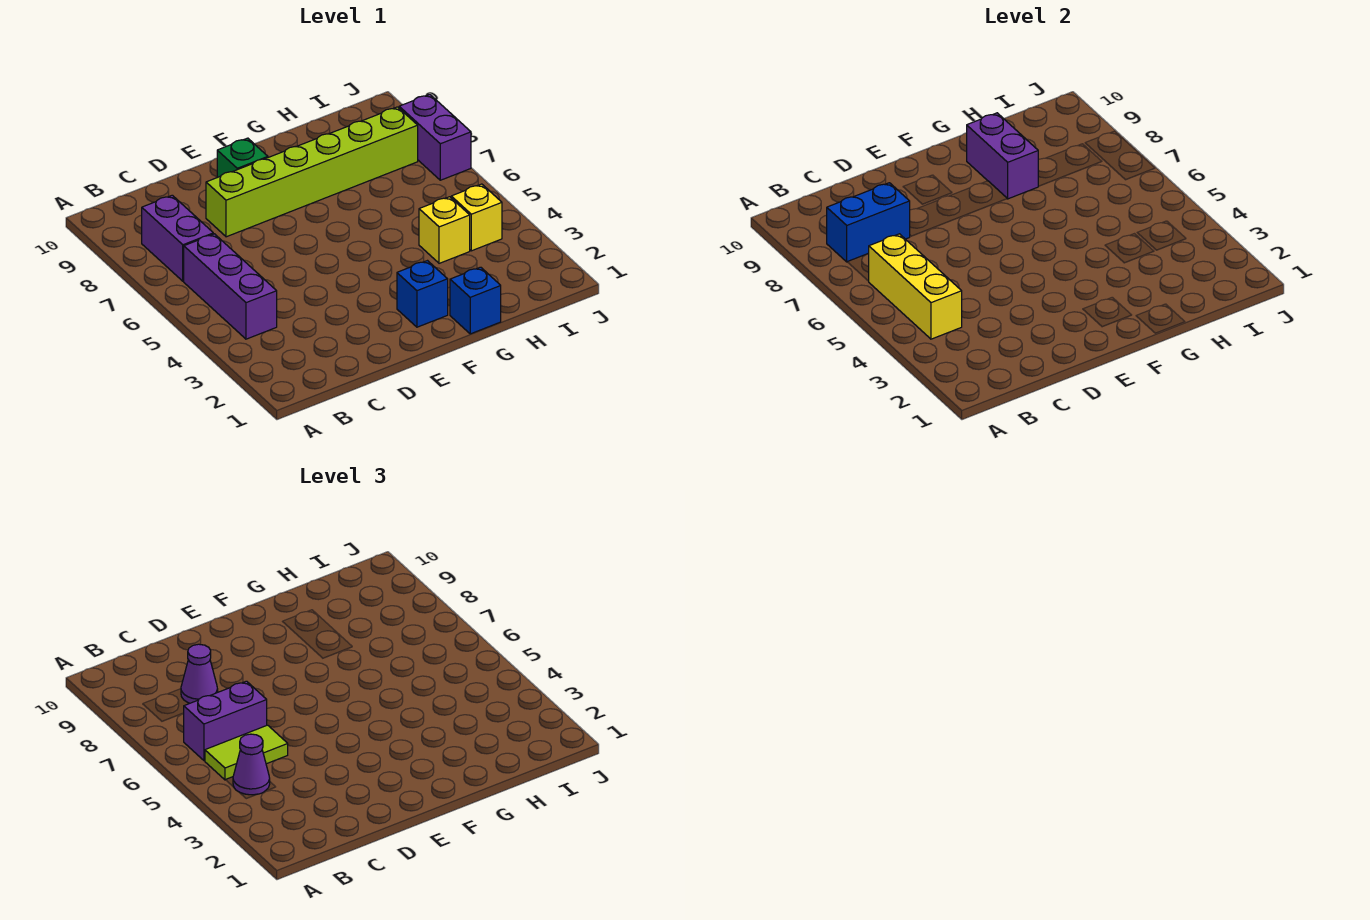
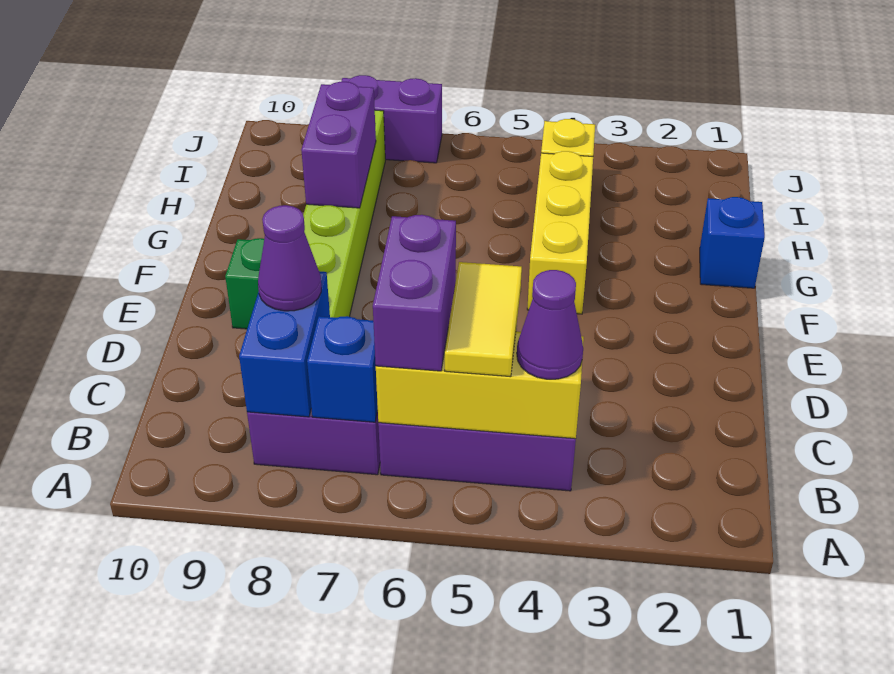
lime tile B5:C5 level 3 -> yellow tile B5:C5 level 3
blue brick F2 level 1 -> blue brick B7 level 2
purple brick G8:G9 level 2 -> purple brick G8:H8 level 2
yellow brick H4 level 1 -> yellow brick F4:H4 level 1

